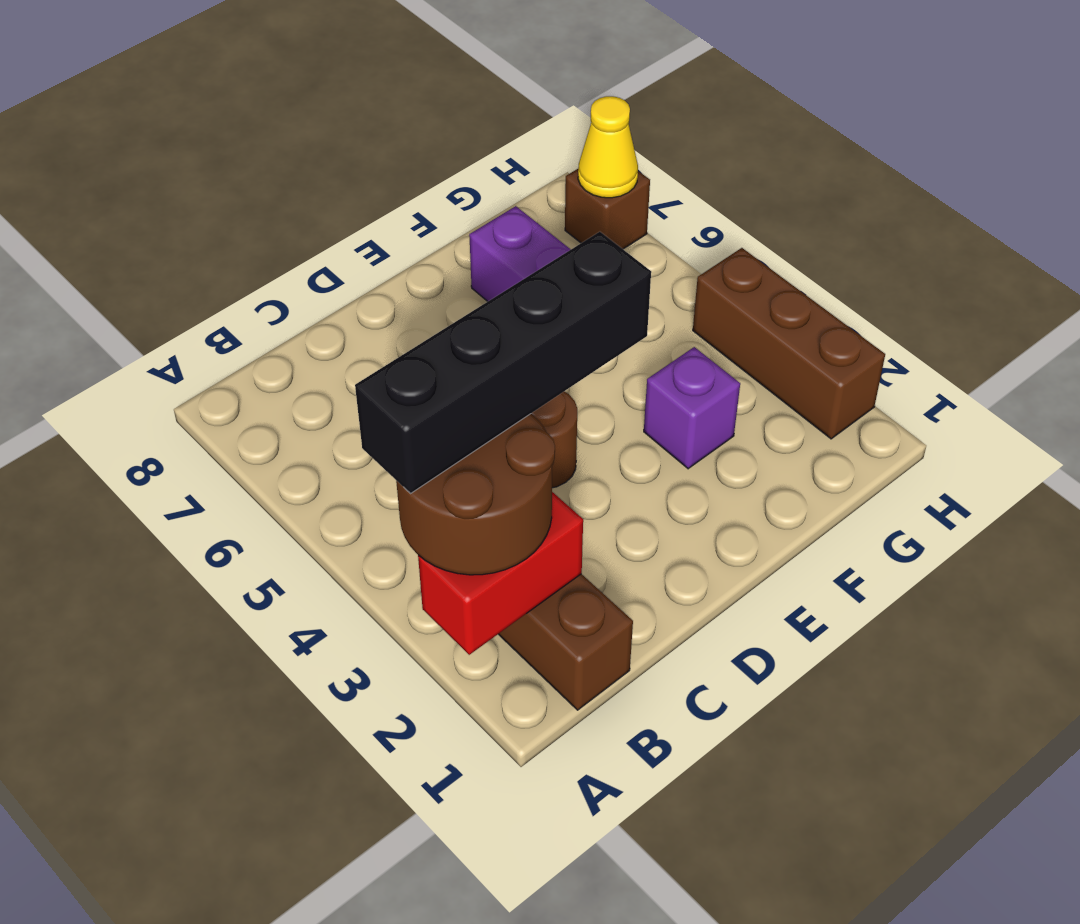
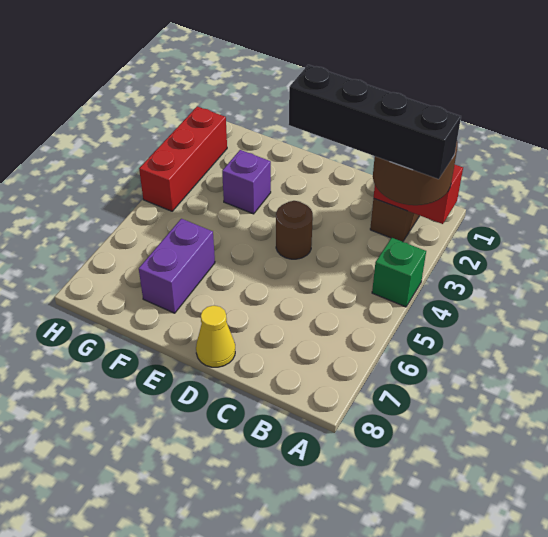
none -> green brick A4 level 1
brown brick H2:H4 level 1 -> red brick H2:H4 level 1
brown brick H7 level 1 -> none
yellow cone H7 level 2 -> yellow cone D8 level 1

